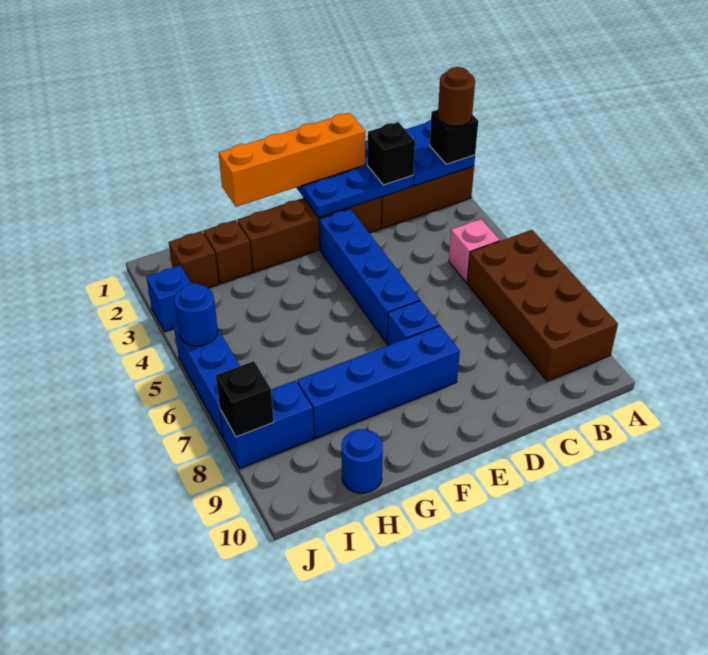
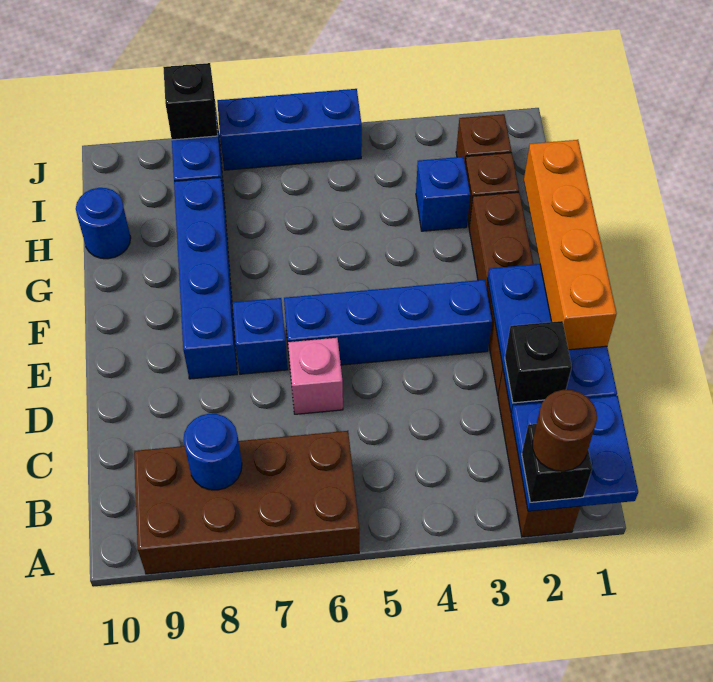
pink brick B5 level 1 -> pink brick D6 level 1
blue brick J3 level 1 -> blue brick H3 level 1
blue round brick J5 level 2 -> blue round brick B8 level 2

